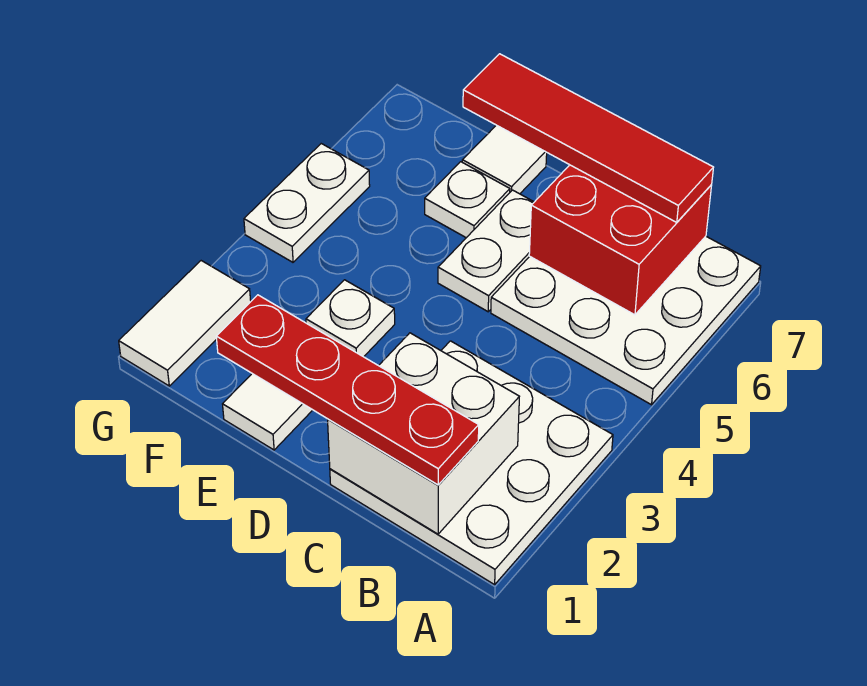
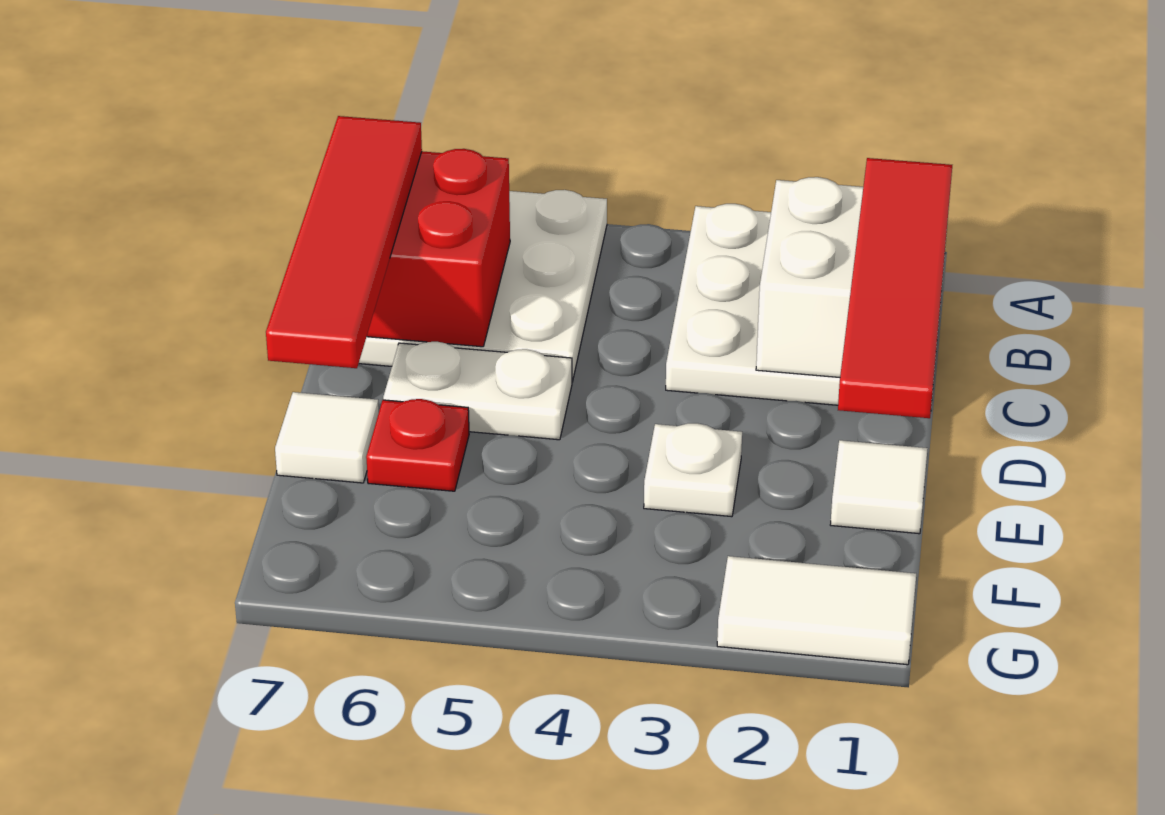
red plate B1:E1 level 3 -> red tile B1:E1 level 3
white plate E6 level 1 -> red plate E6 level 1
white plate G4:G5 level 1 -> none

